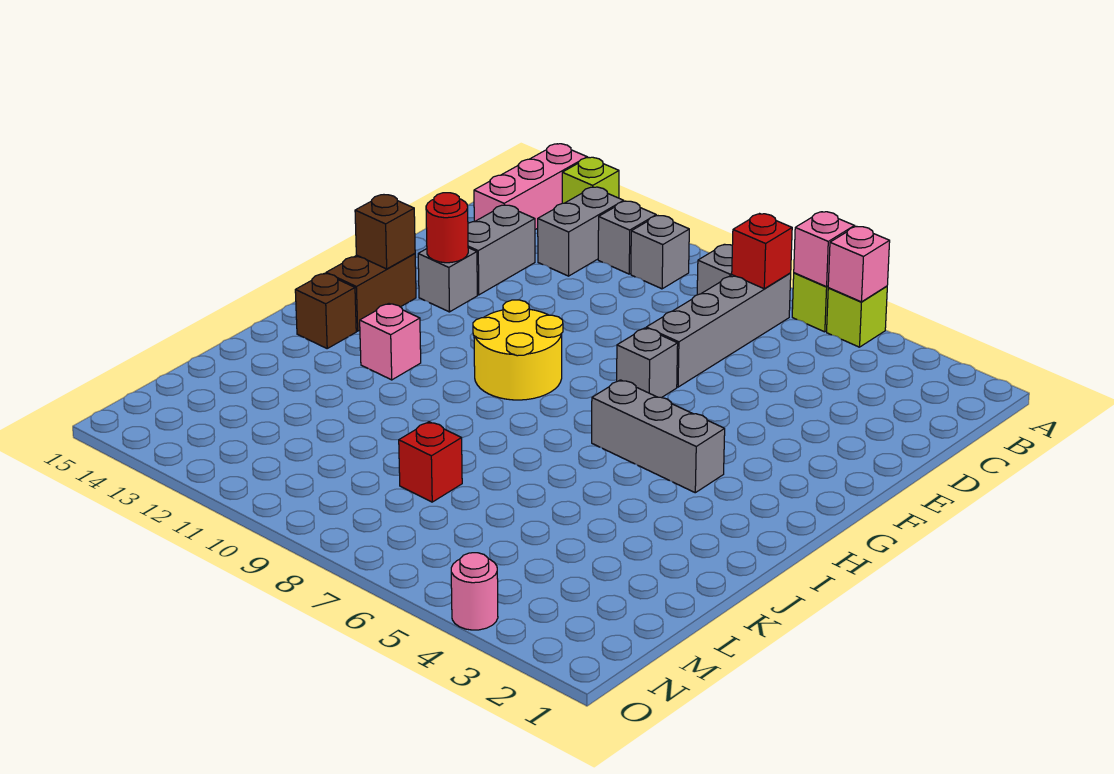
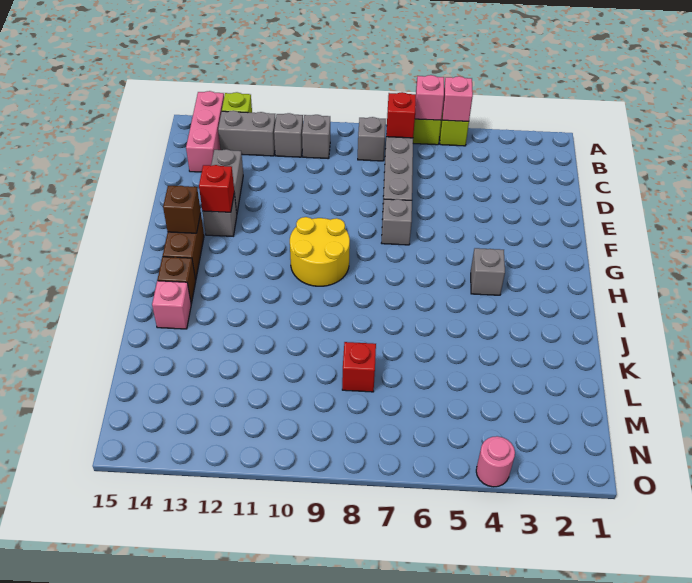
grey brick B12:C12 level 1 -> grey brick B12:B13 level 1
red round brick F13 level 2 -> red brick F13 level 2
grey brick H4:H6 level 1 -> grey brick H4 level 1
pink brick I12 level 1 -> pink brick J14 level 1

